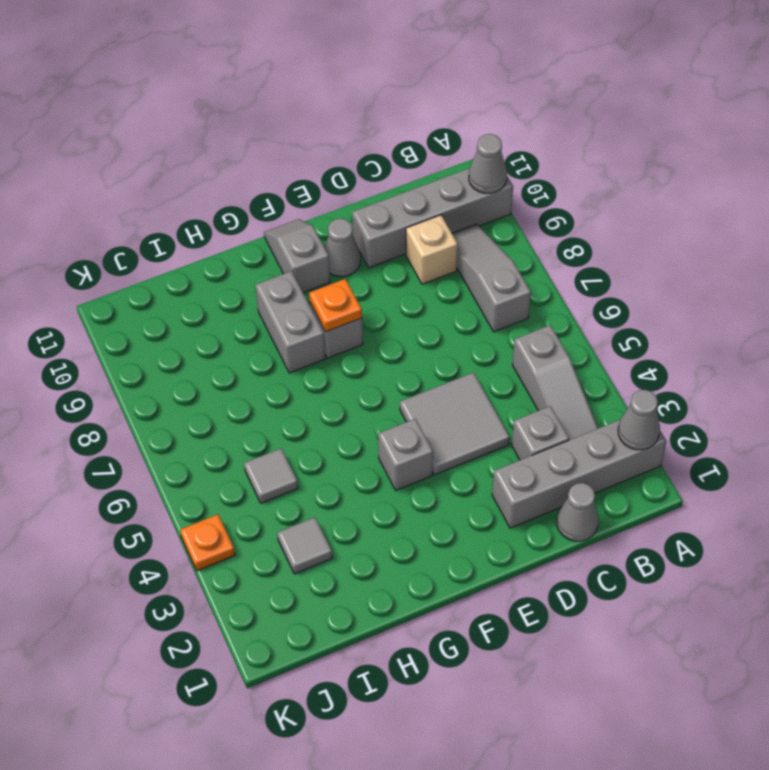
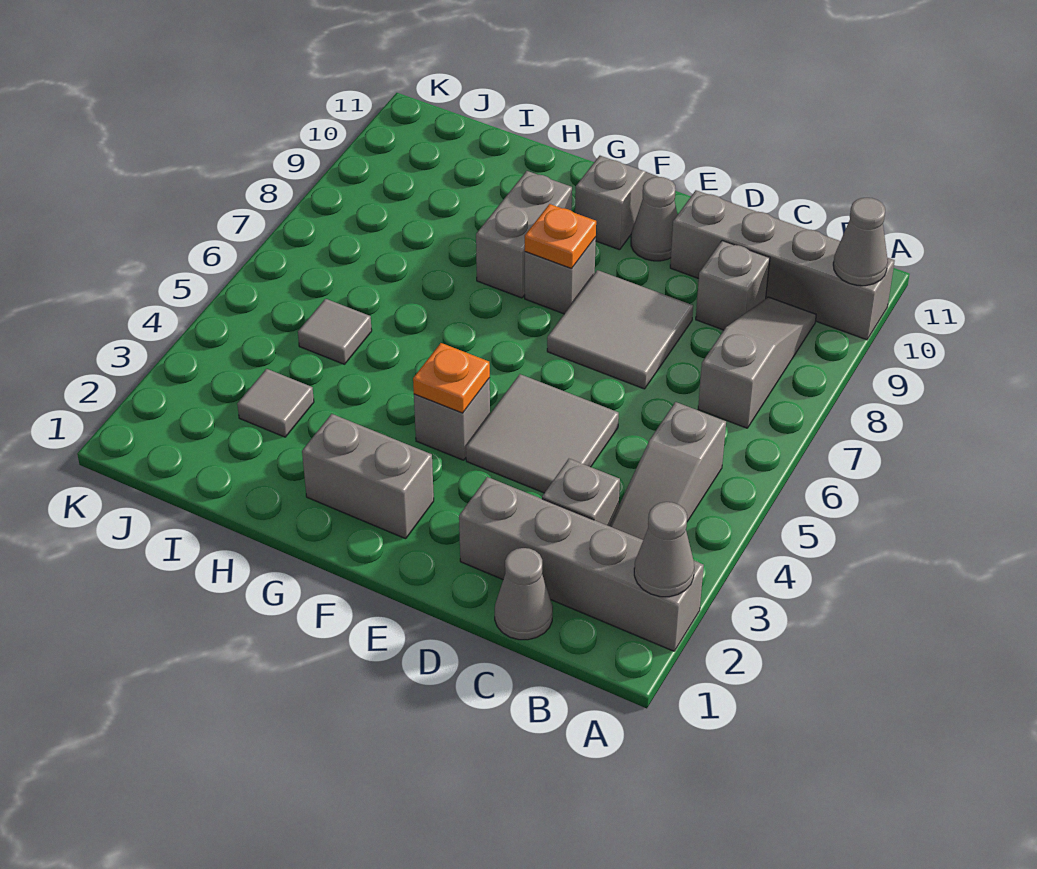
tan brick C9 level 1 -> grey brick C9 level 1
none -> grey tile D7:E8 level 1
none -> grey brick F2:G2 level 1
orange plate K4 level 1 -> orange plate F4 level 2

